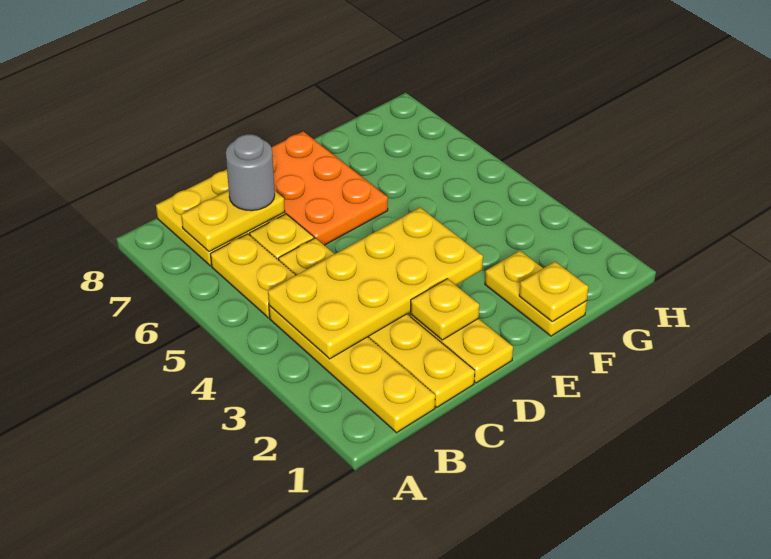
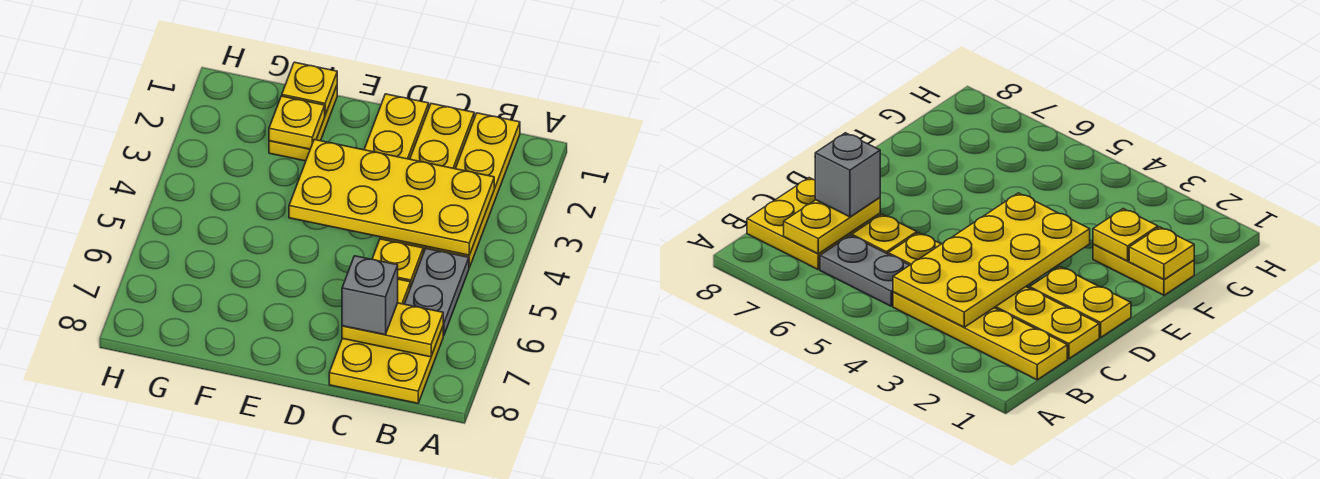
yellow plate B5:B6 level 1 -> grey plate B5:B6 level 1
grey round brick C7 level 3 -> grey brick C7 level 3
yellow plate D2 level 2 -> yellow plate F2 level 2
orange plate D6:E8 level 1 -> none

